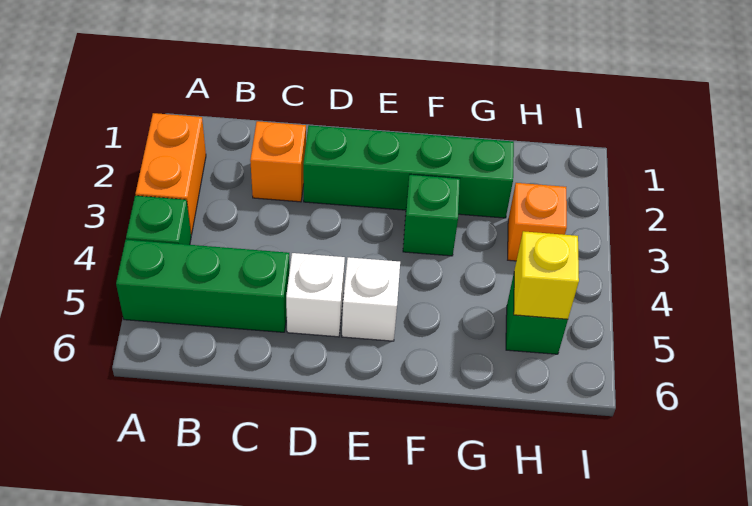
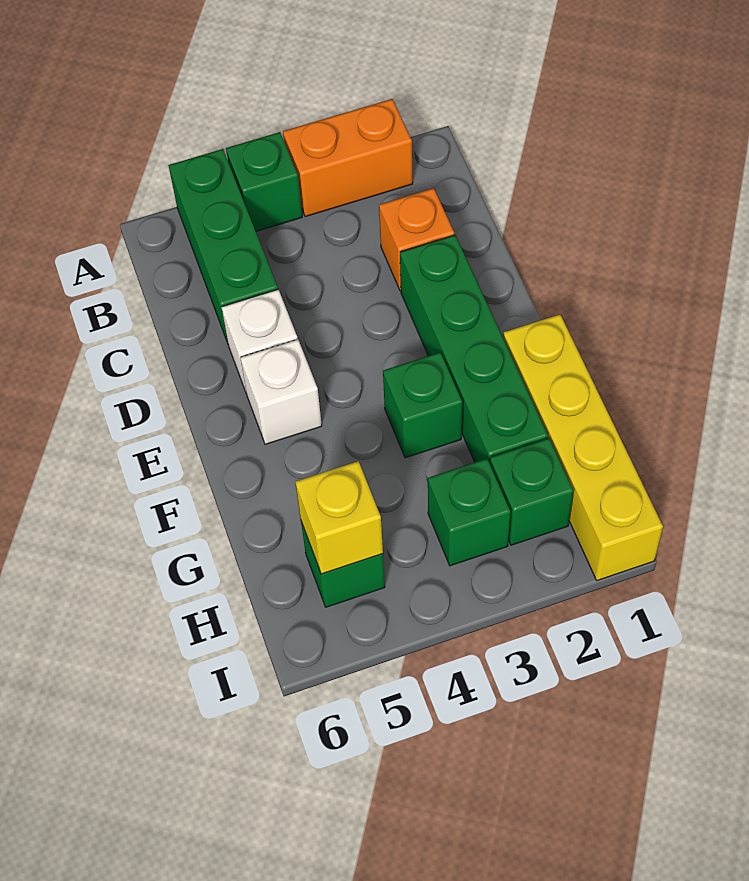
none -> yellow brick F1:I1 level 1
none -> green brick H2 level 1
orange brick H3 level 1 -> green brick H3 level 1

